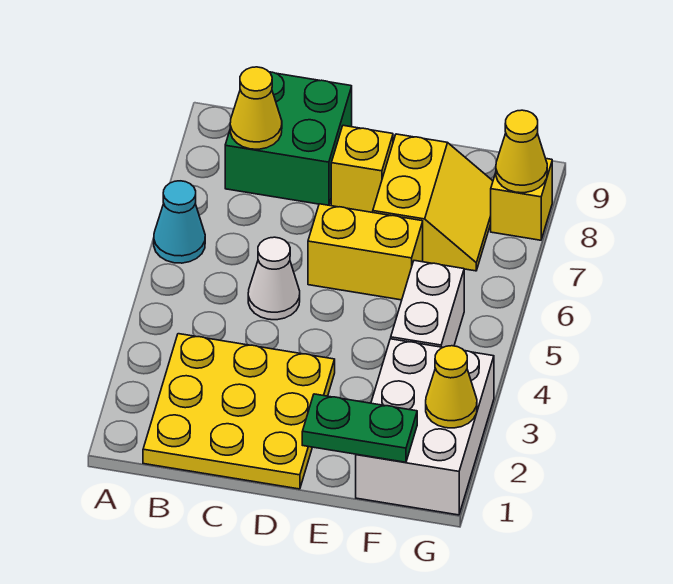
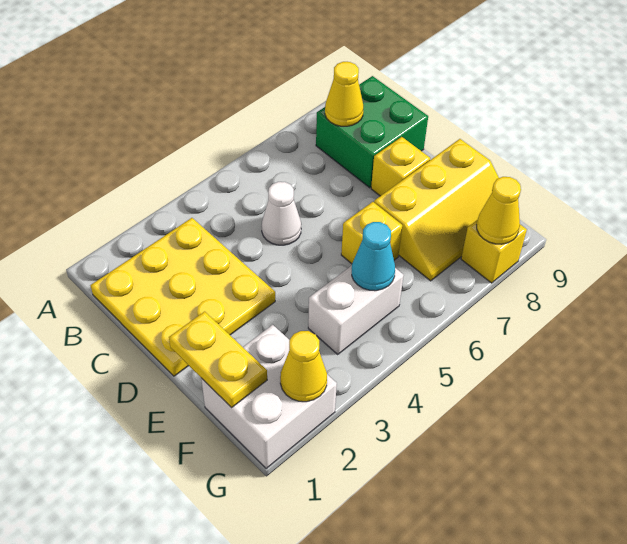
cyan cone A6 level 1 -> cyan cone F5 level 2
yellow brick D6:E6 level 1 -> yellow brick E6 level 1
green plate E1:F1 level 2 -> yellow plate E1:F1 level 2
yellow slope E7:F8 level 1 top E -> yellow slope E7:F9 level 1 top E
white brick F1:G3 level 1 -> white brick F1:G2 level 1

